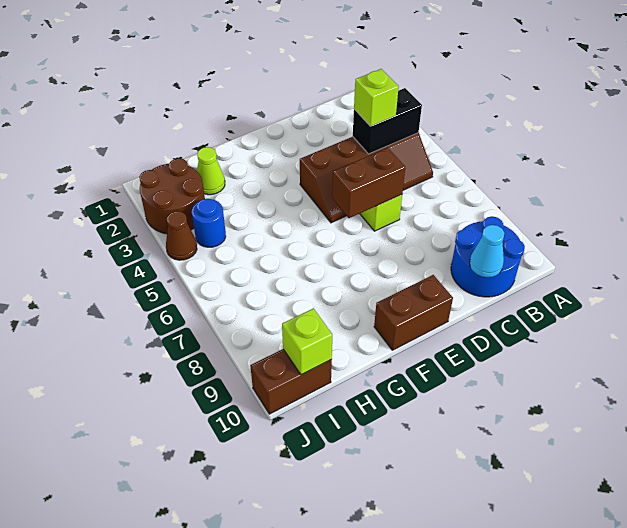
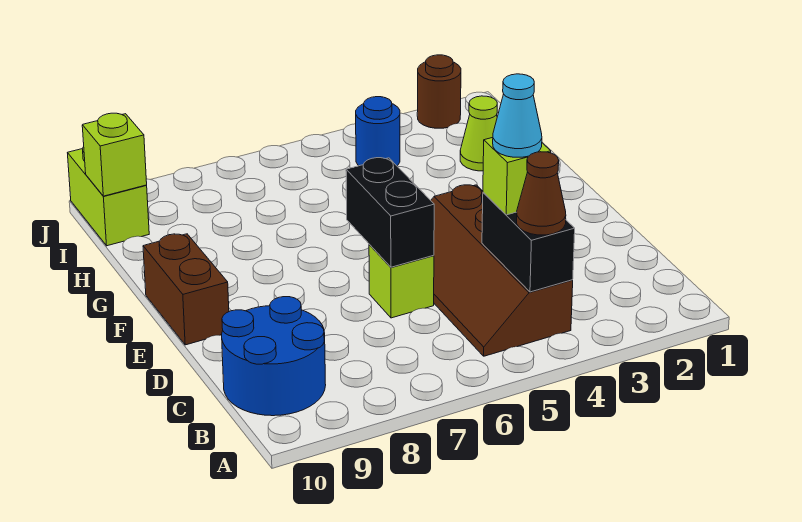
cyan cone C10 level 2 -> cyan cone C4 level 4
brown brick D6:E6 level 2 -> black brick D6:E6 level 2
brown round brick I2:J3 level 1 -> brown round brick J2 level 1
brown brick I10:J10 level 1 -> lime brick I10:J10 level 1
brown cone J4 level 1 -> brown cone B4 level 3

